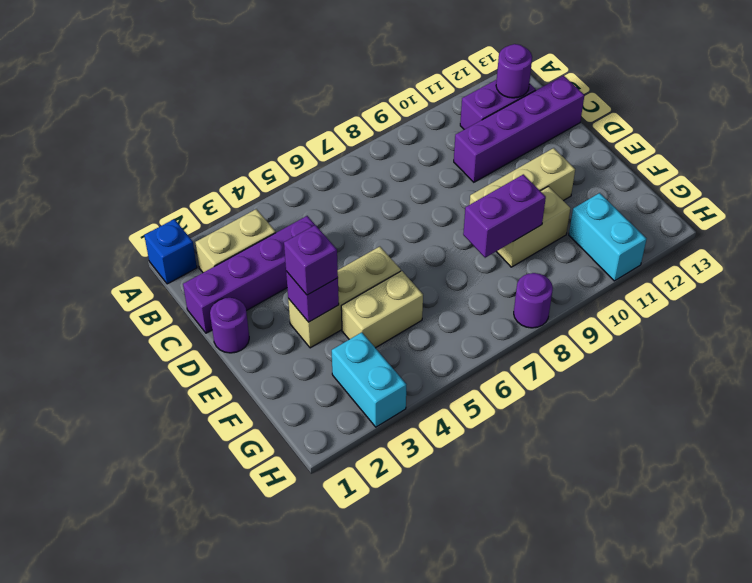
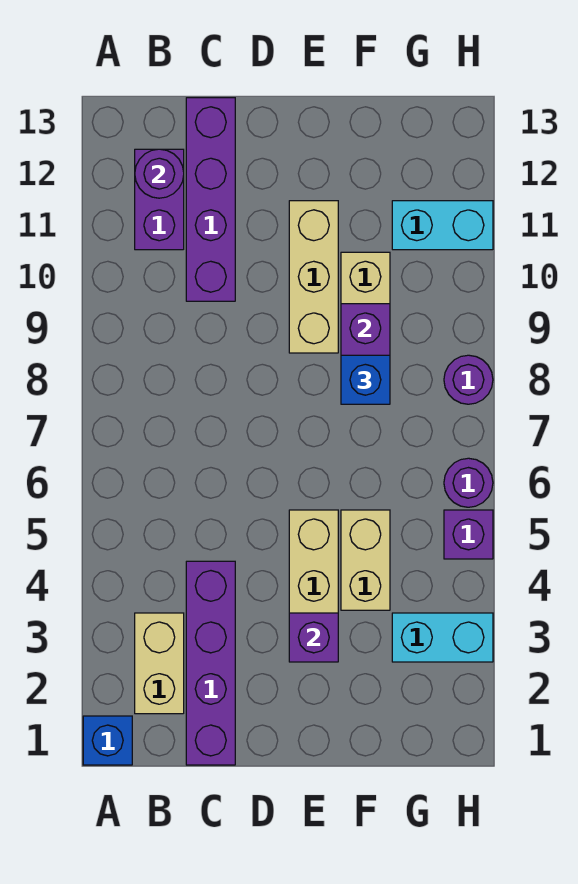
purple round brick D1 level 1 -> purple round brick H6 level 1
purple brick E3 level 3 -> purple brick H5 level 1
none -> blue brick F8 level 3

